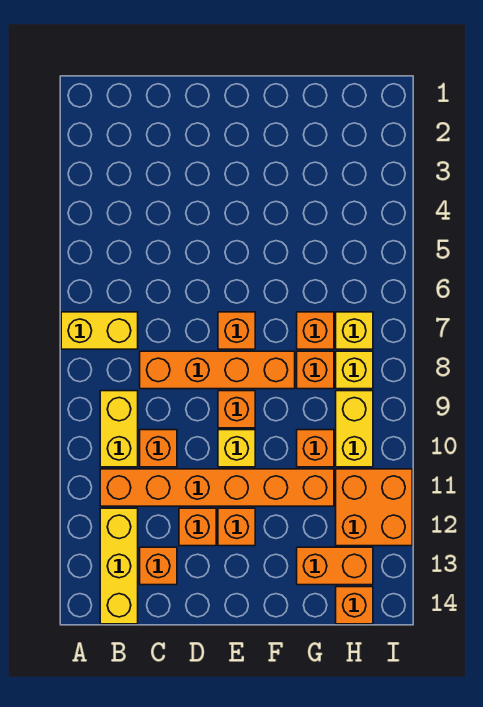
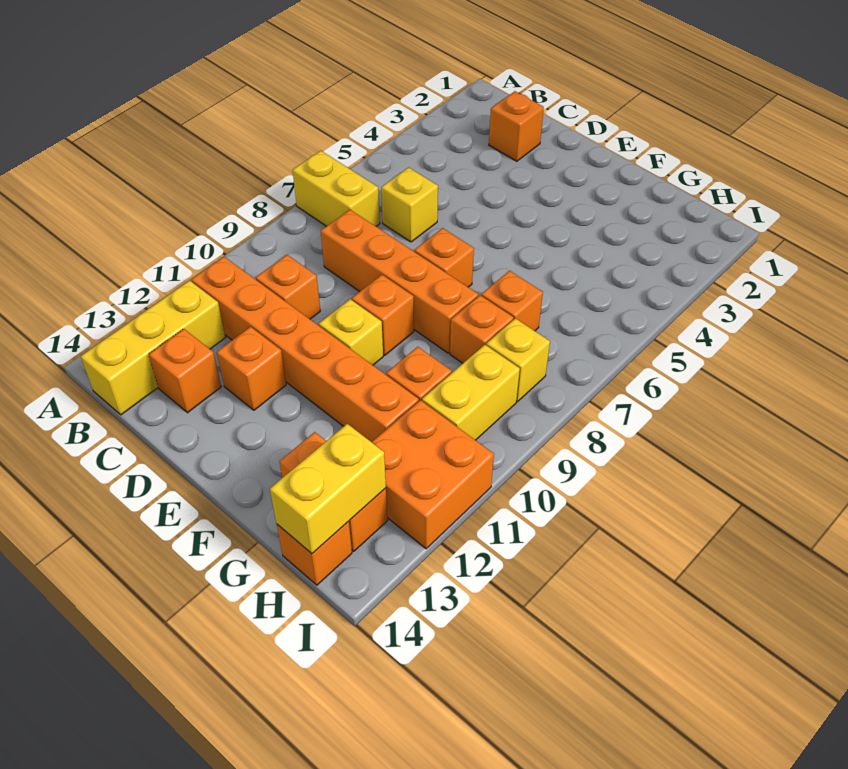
yellow brick B9:B10 level 1 -> yellow brick H13:H14 level 2
orange brick E12 level 1 -> orange brick C2 level 1
yellow brick H7 level 1 -> yellow brick C6 level 1

